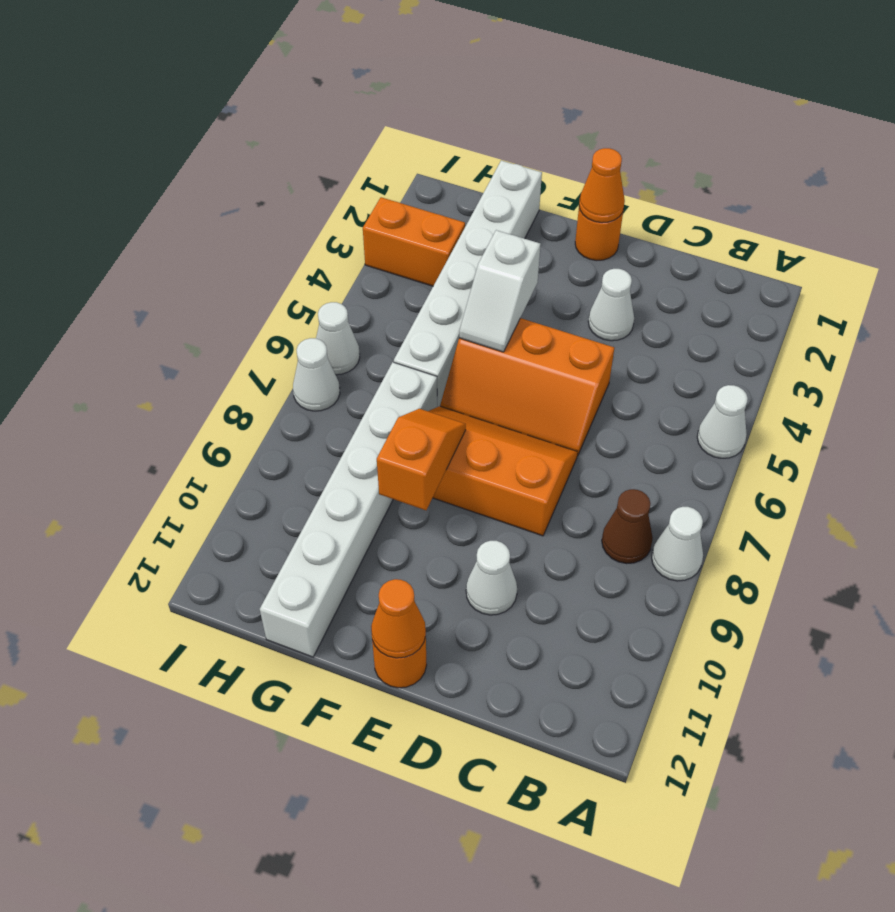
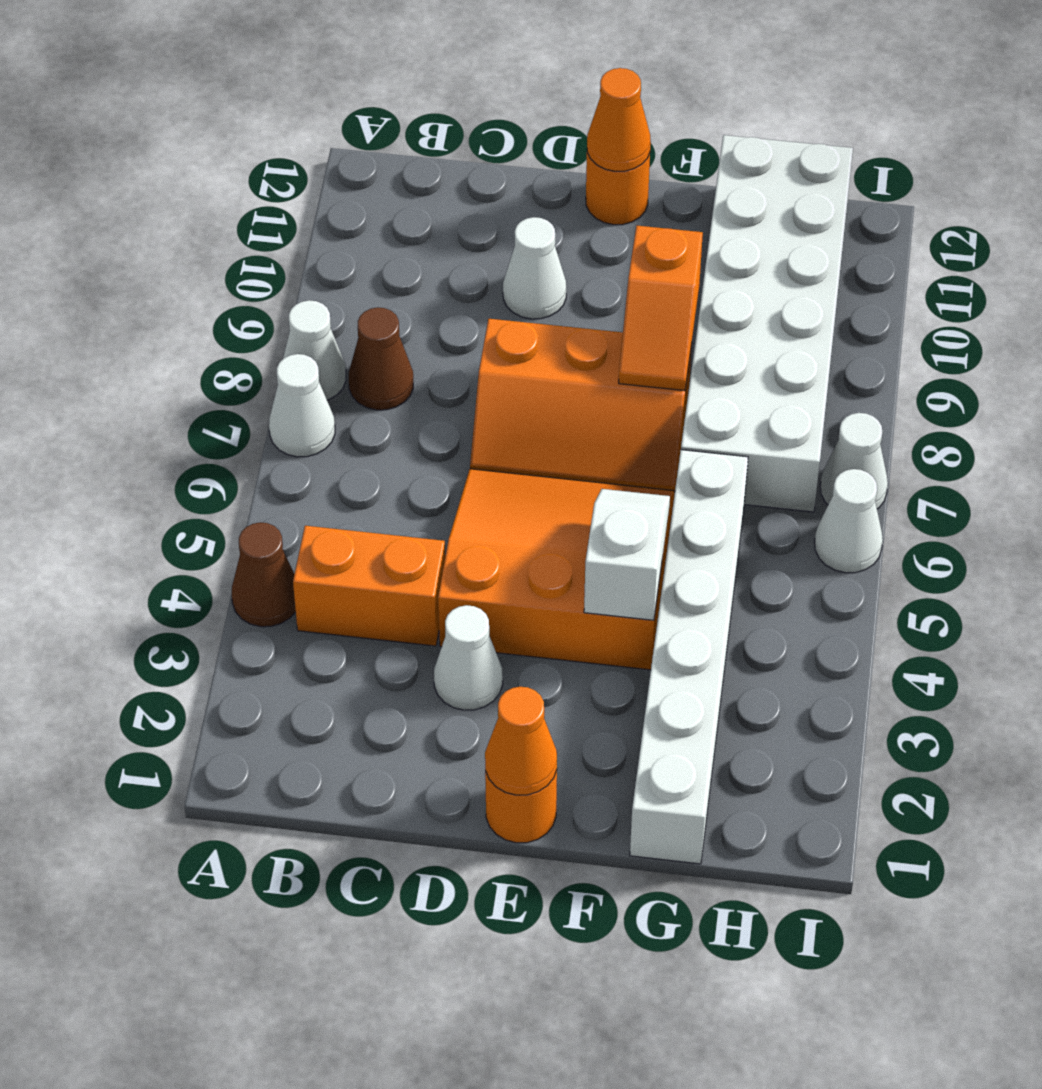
none -> brown cone A4 level 1
white cone A5 level 1 -> white cone A7 level 1
orange slope D5:F6 level 1 top 5 -> orange slope D4:F6 level 1 top 4
white brick G7:G12 level 1 -> white brick G7:H12 level 1
orange brick H3:I3 level 1 -> orange brick B4:C4 level 1

